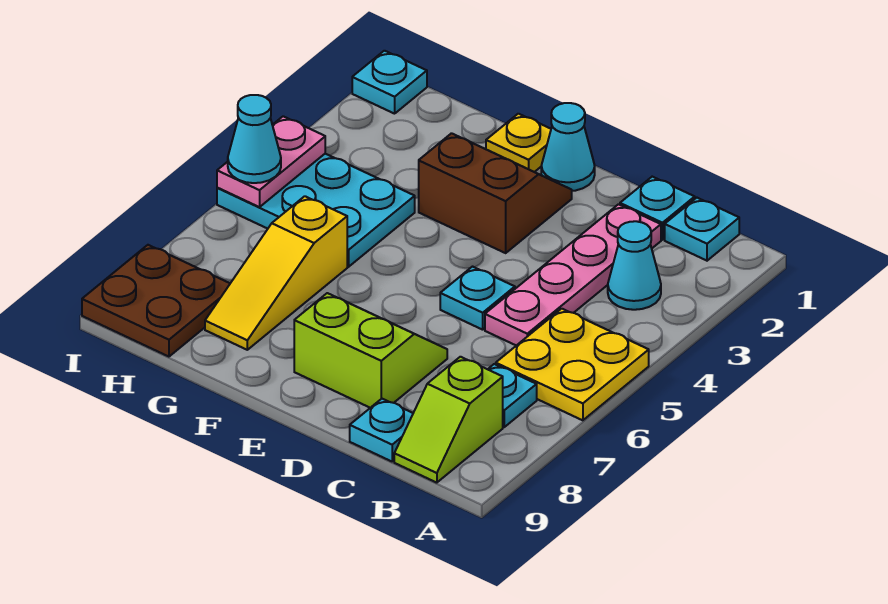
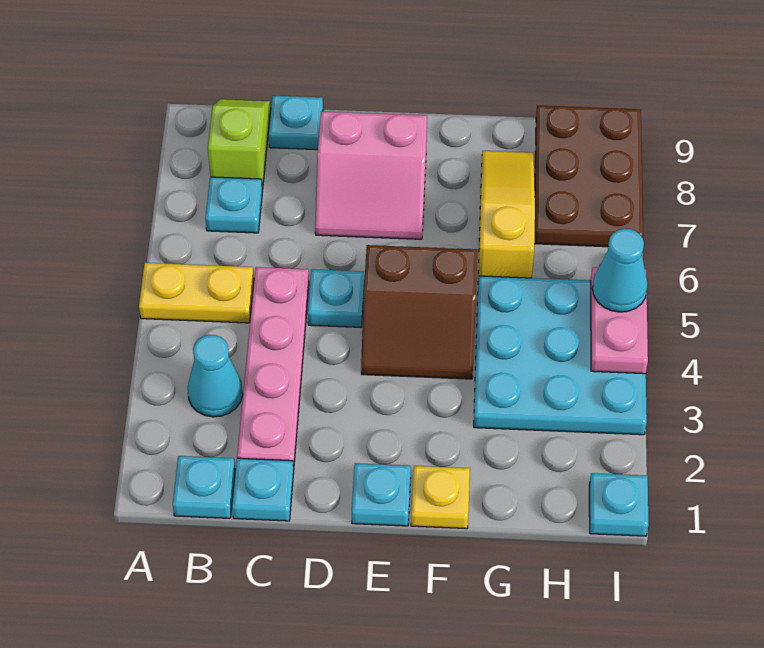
yellow plate A5:B6 level 1 -> yellow plate A5:B5 level 1
lime slope D7:E8 level 1 top 8 -> pink slope D7:E8 level 1 top 8
cyan cone E1 level 1 -> cyan plate E1 level 1
brown slope E2:F3 level 1 top 3 -> brown slope E4:F5 level 1 top 5
cyan plate G4:I5 level 1 -> cyan plate G3:I5 level 1
brown plate H8:I9 level 1 -> brown plate H7:I9 level 1

